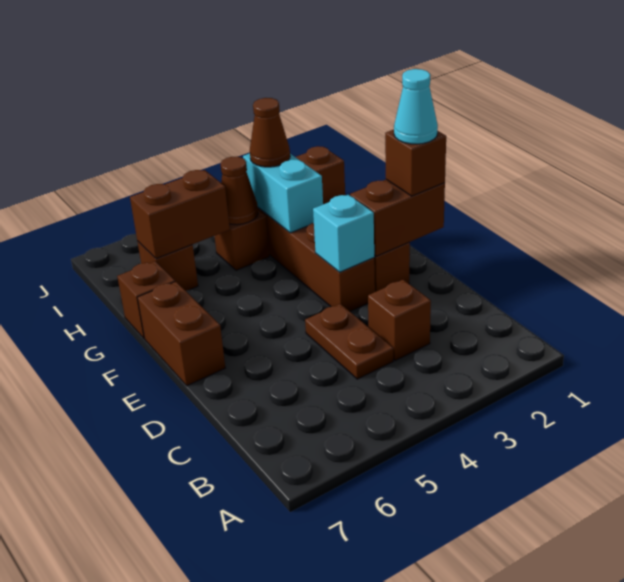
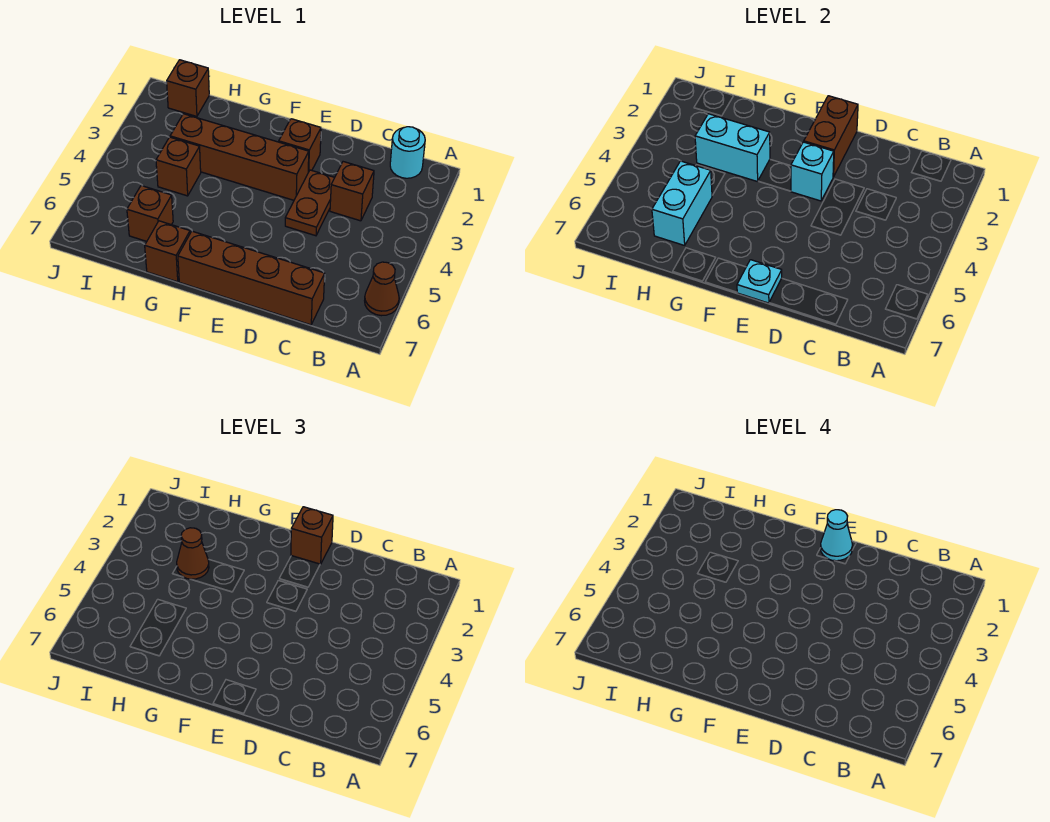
none -> cyan round brick B1 level 1
brown plate C4:D4 level 1 -> brown plate D3:D4 level 1
brown brick E7:F7 level 1 -> brown brick C7:F7 level 1
none -> cyan plate E7 level 2
brown cone H4 level 2 -> brown cone A6 level 1
brown brick H5:H6 level 2 -> cyan brick H5:H6 level 2

